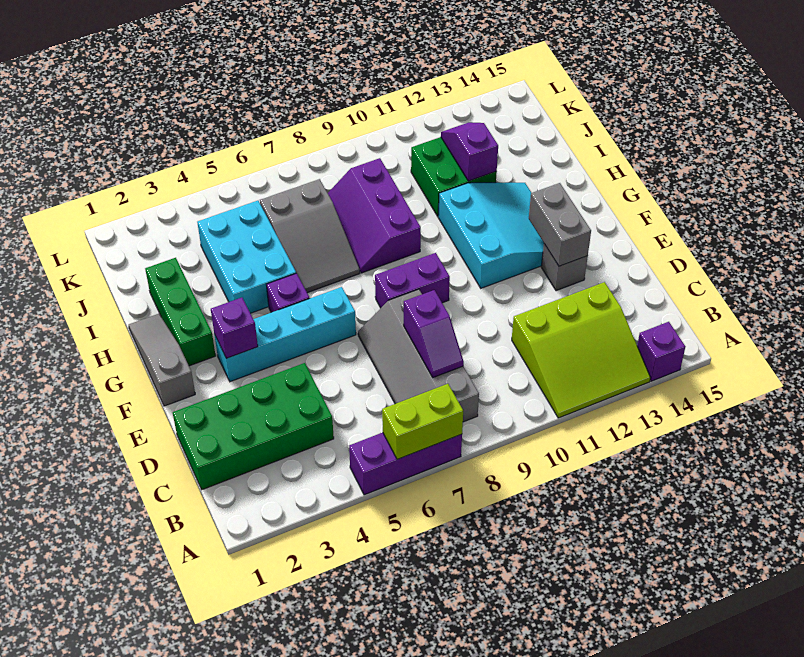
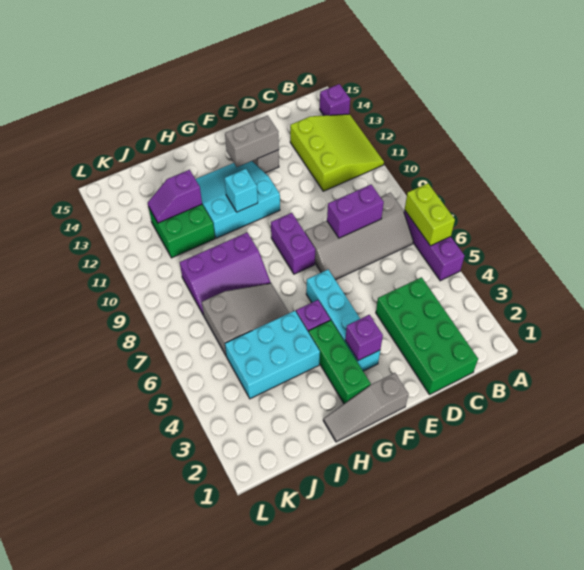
purple slope C8:D8 level 2 top D -> purple brick C8:D8 level 2
green brick G2:I2 level 1 -> green brick G2:G4 level 1
none -> cyan brick G11 level 2

